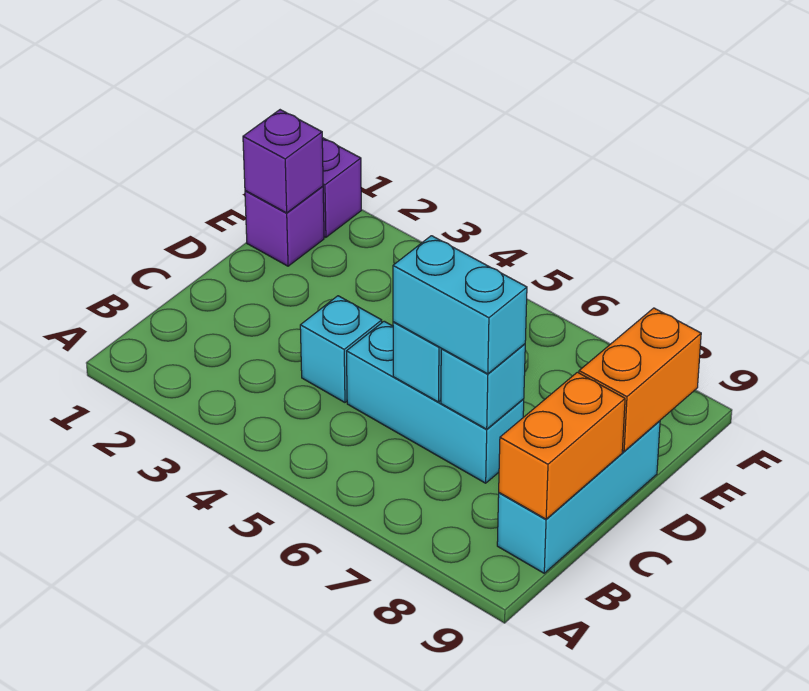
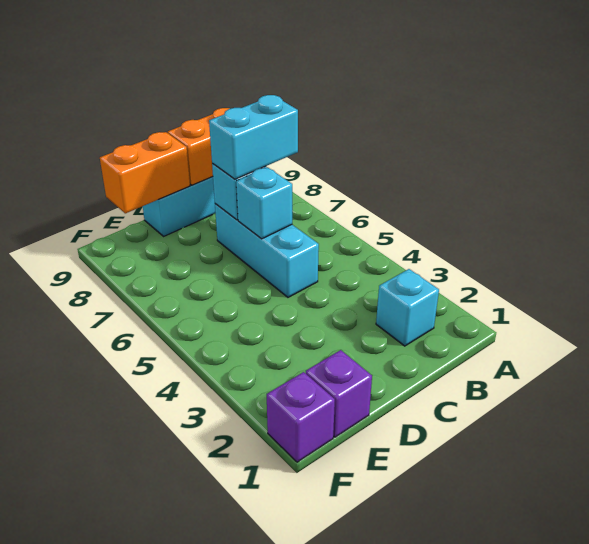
cyan brick C4 level 1 -> cyan brick B2 level 1
cyan brick C6:C7 level 3 -> cyan brick B7:C7 level 3
purple brick E1 level 2 -> none

